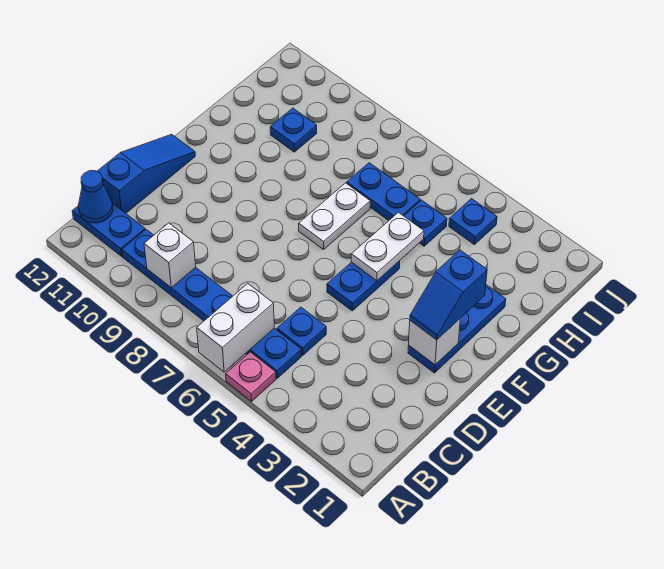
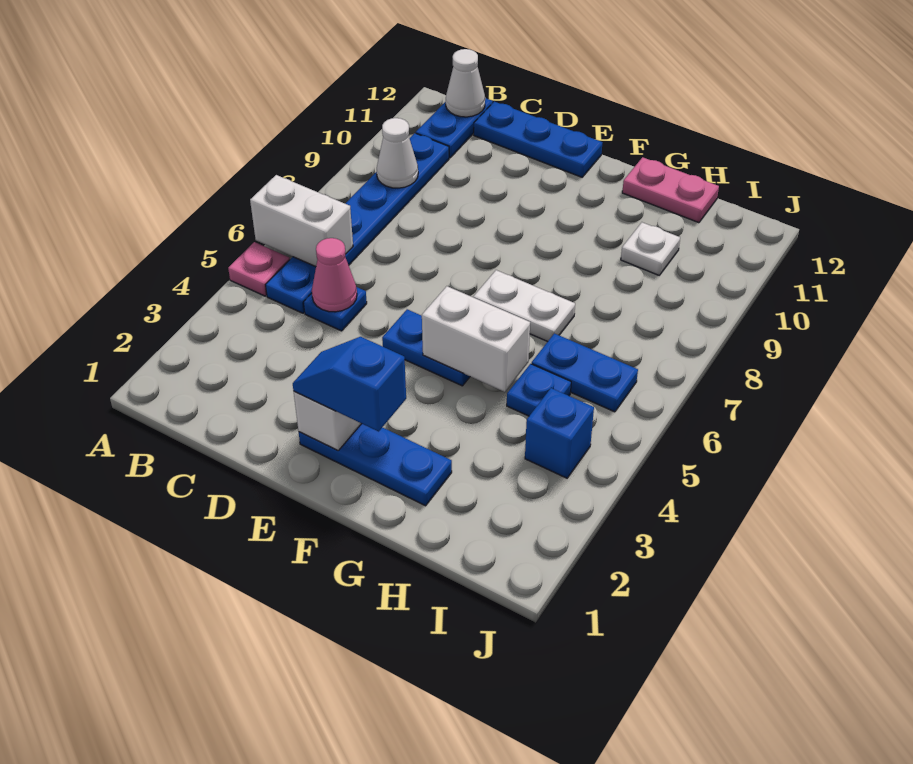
white brick B9 level 2 -> white cone B9 level 2
blue cone B12 level 2 -> white cone B12 level 2
none -> pink cone C5 level 2
blue slope C12:E12 level 1 top C -> blue plate C12:E12 level 1
white plate F5:G5 level 2 -> white brick F5:G5 level 2
none -> pink plate G12:H12 level 1
blue plate H6:H7 level 1 -> blue plate H6:I6 level 1
blue plate H10 level 1 -> white plate H10 level 1
blue plate I4 level 1 -> blue brick I4 level 1

